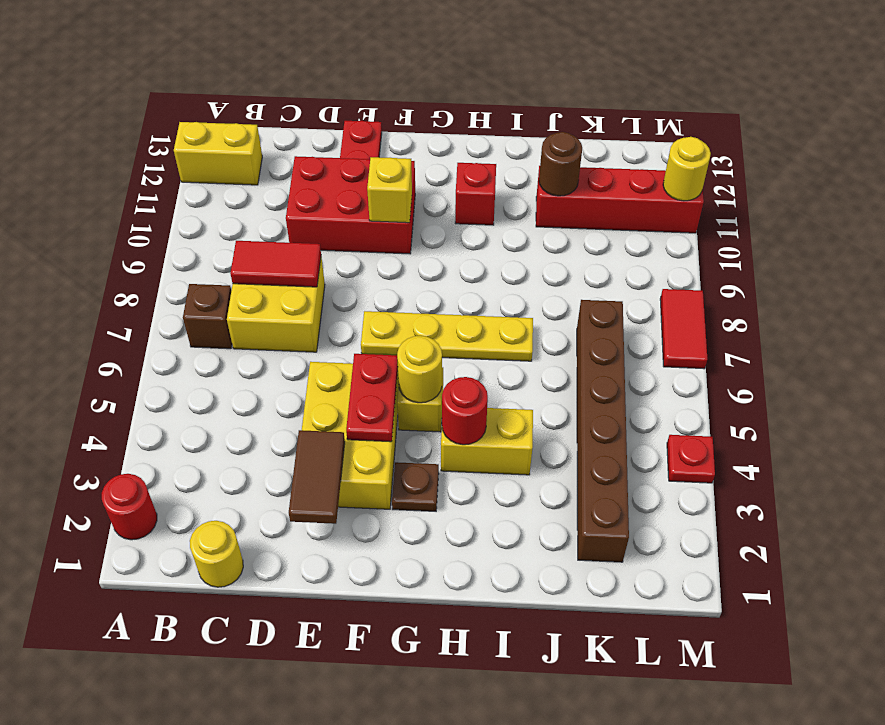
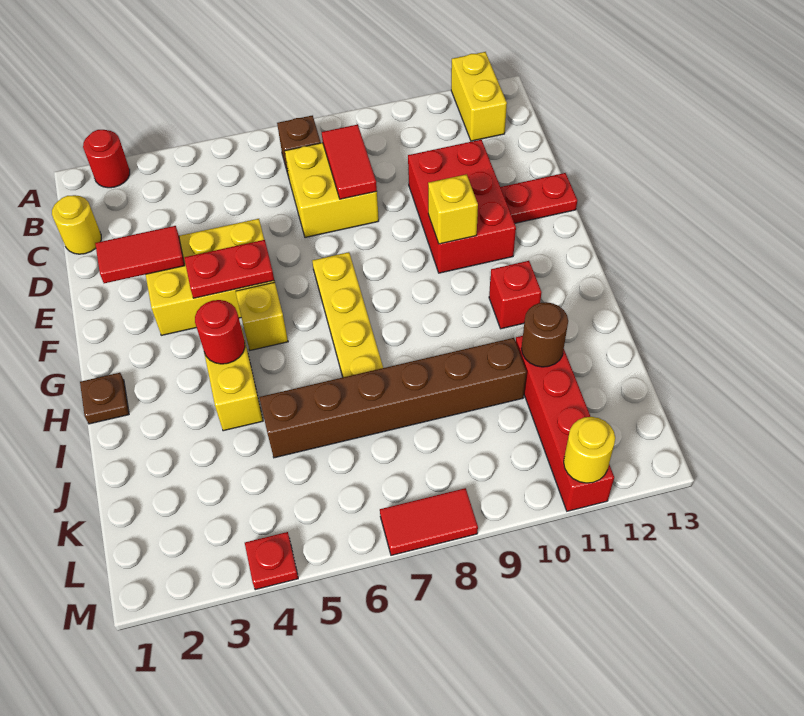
brown tile E2:E3 level 2 -> red tile E2:E3 level 2
brown plate G3 level 1 -> brown plate H1 level 1
yellow round brick G5 level 2 -> none
brown brick K2:K7 level 1 -> brown brick J5:J10 level 1

